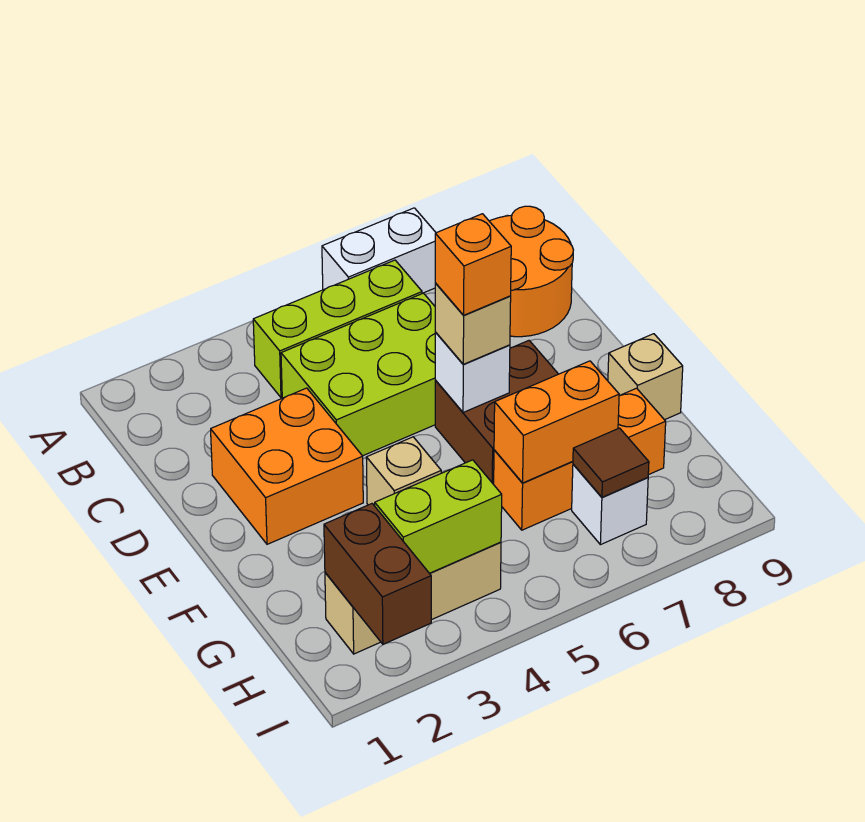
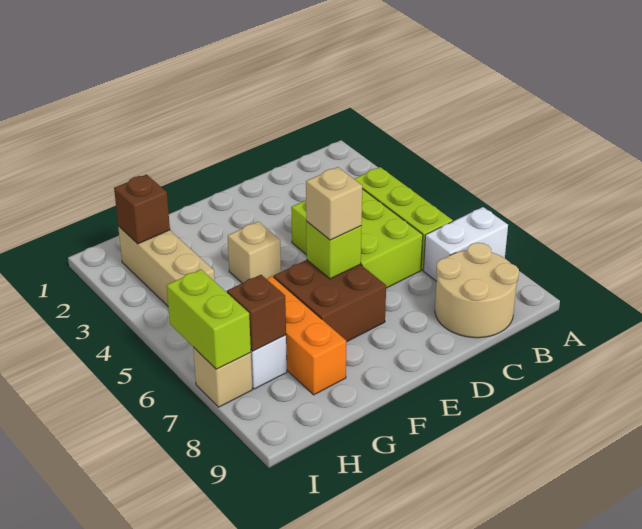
white brick A6:A7 level 1 -> white brick A7:B7 level 1
orange round brick B8:C9 level 1 -> tan round brick B8:C9 level 1
orange brick D2:E3 level 1 -> none
white brick E6 level 2 -> lime brick E6 level 2
orange brick E6 level 4 -> none
tan brick F9 level 1 -> tan brick I7 level 1
orange brick G6:G7 level 2 -> none
brown brick H2:I2 level 2 -> brown brick H2 level 2
lime brick H3:H4 level 2 -> lime brick I6:I7 level 2
brown tile H7 level 2 -> brown brick H7 level 2

